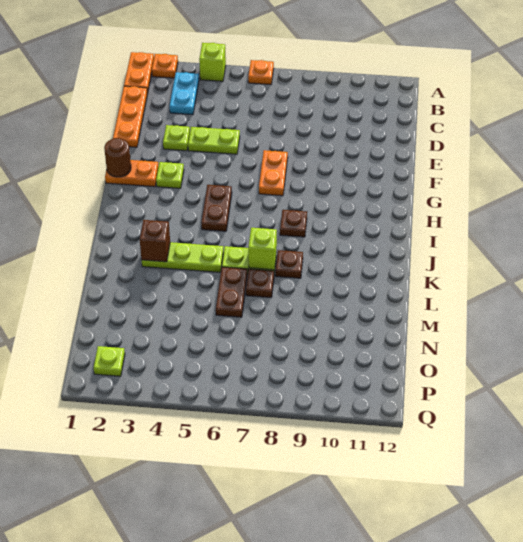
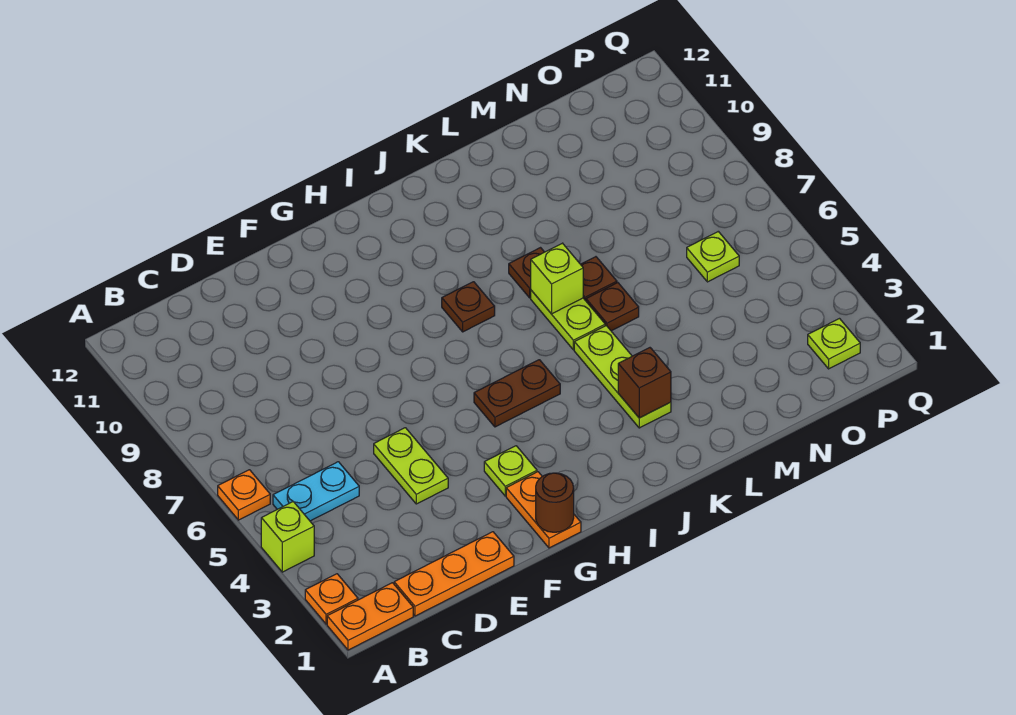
cyan plate B3:C3 level 1 -> cyan plate B5:C5 level 1
lime plate E3 level 1 -> lime plate O6 level 1
orange plate F7:G7 level 1 -> none
brown plate L6:M6 level 1 -> brown plate L6 level 1

